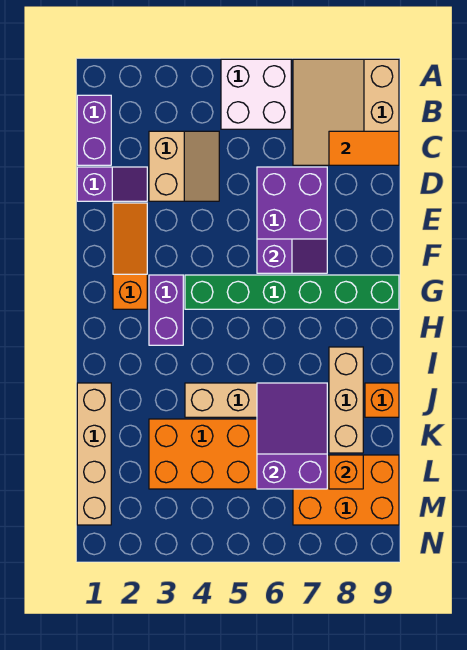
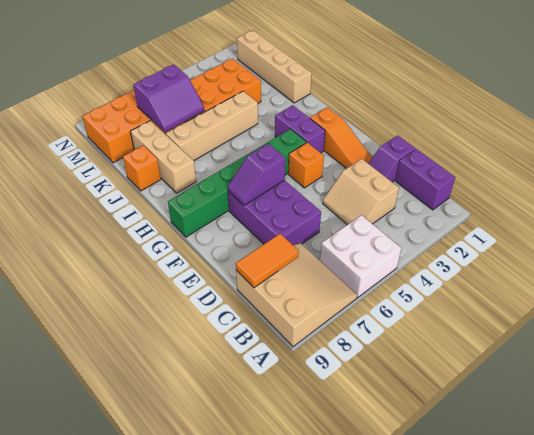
purple slope J6:L7 level 2 top L -> purple slope K6:L7 level 2 top L
orange brick L8 level 2 -> orange brick F4 level 1

